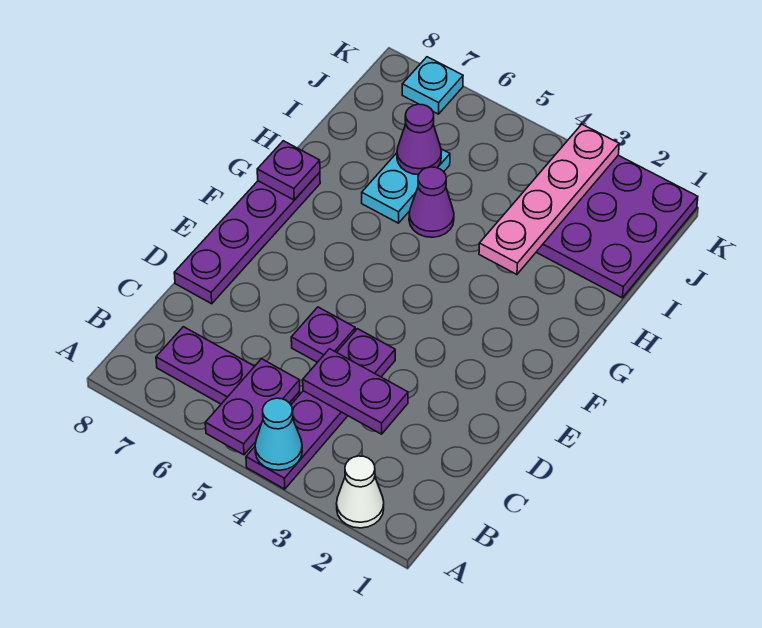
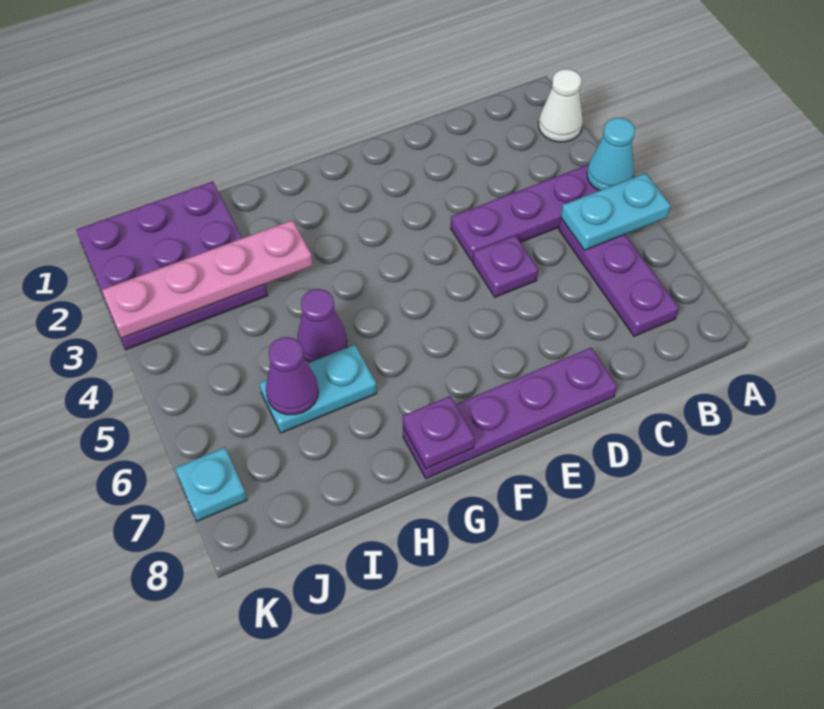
purple plate A5:B5 level 2 -> cyan plate A5:B5 level 2
purple plate C3:C4 level 2 -> none

